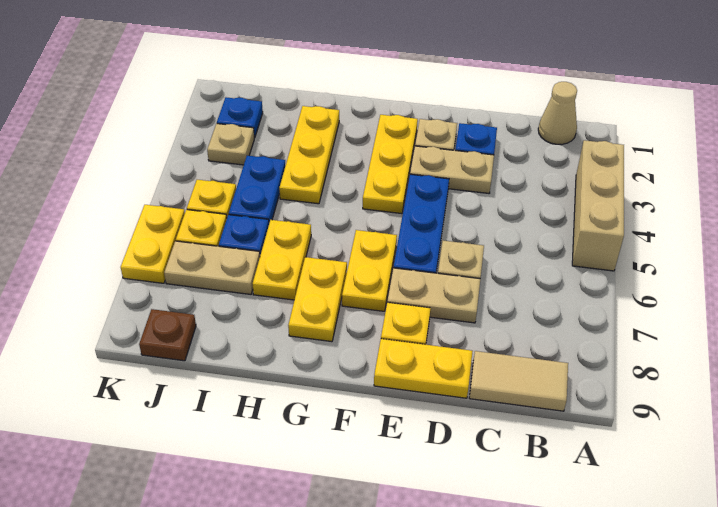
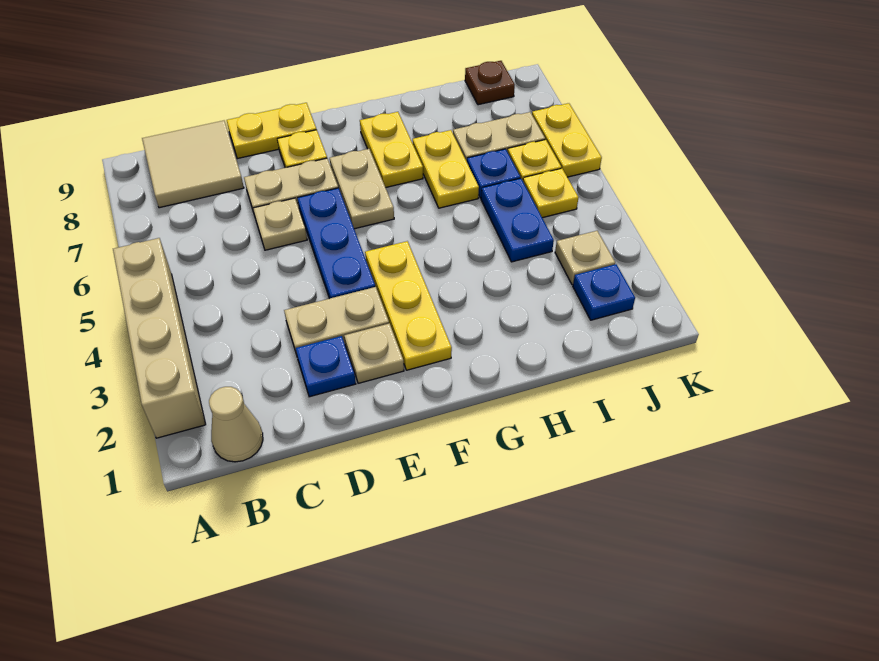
tan brick A3:A5 level 1 -> tan brick A2:A5 level 1
tan tile B9:C9 level 1 -> tan tile B8:C9 level 1
yellow plate F6:F7 level 1 -> tan plate F6:F7 level 1
yellow plate H2:H4 level 1 -> none

